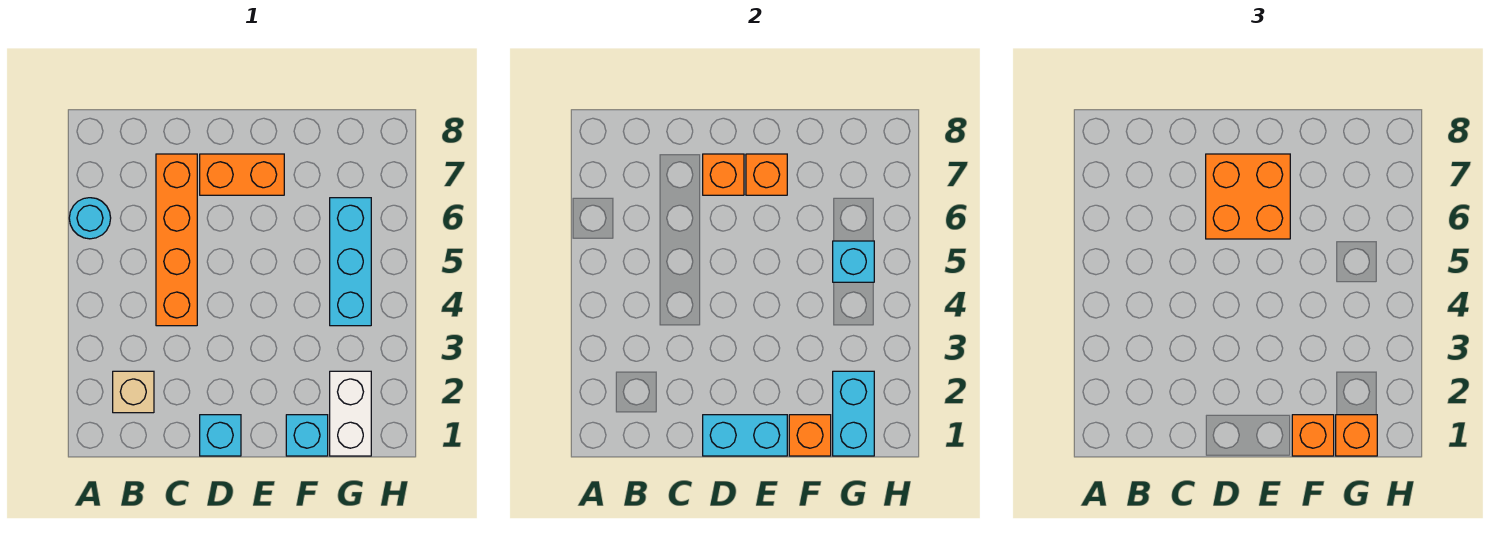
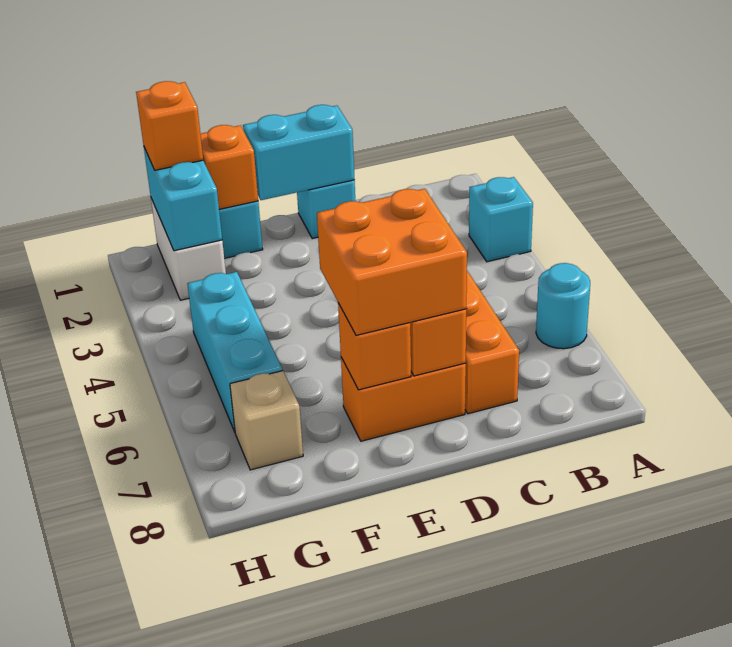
tan brick B2 level 1 -> tan brick G7 level 1
orange brick F1 level 3 -> none
cyan brick G5 level 2 -> cyan brick A3 level 1

